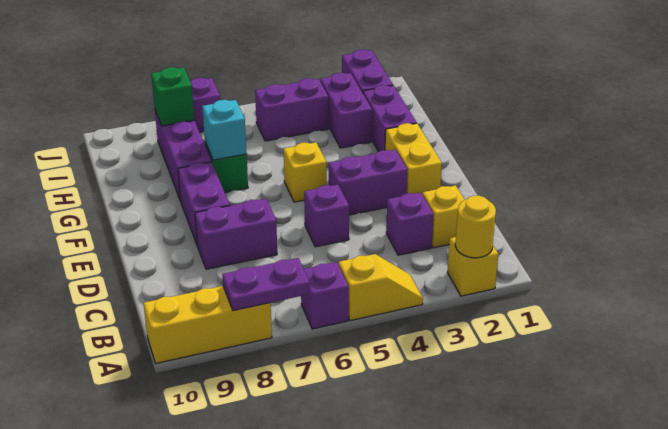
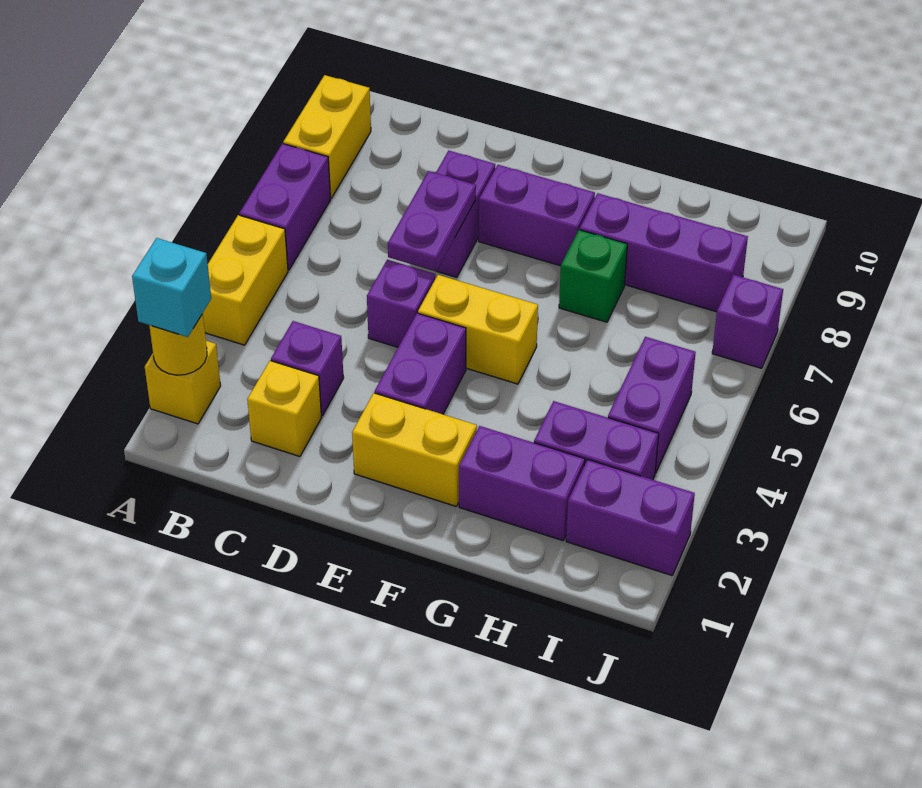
yellow slope A4:A5 level 1 top 5 -> yellow brick A4:A5 level 1
purple brick A6 level 1 -> purple brick A6:A7 level 1
purple plate A7:A8 level 2 -> purple plate D6:D7 level 2
yellow brick A8:A10 level 1 -> yellow brick A8:A9 level 1
yellow brick F5 level 1 -> yellow brick E5:F5 level 1
cyan brick G7 level 2 -> cyan brick A2 level 3
green brick I8 level 2 -> none

